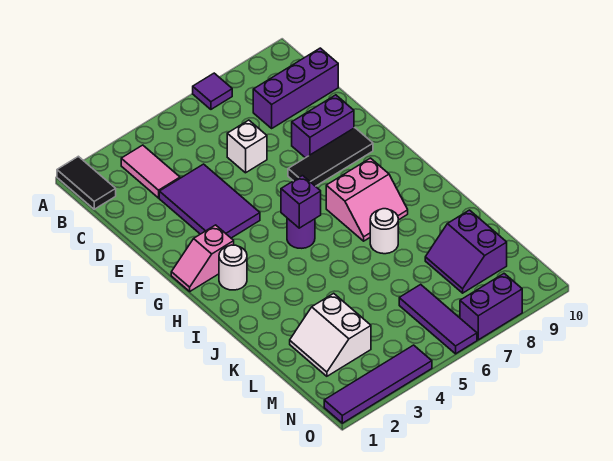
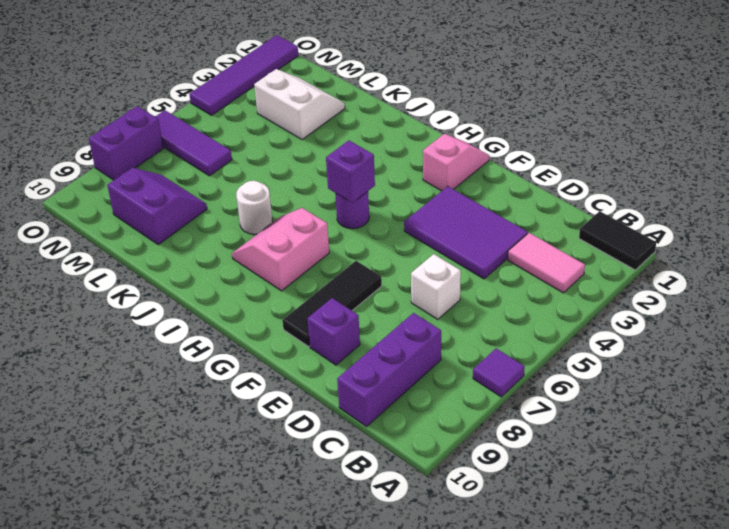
purple brick E8:E9 level 1 -> purple brick E9 level 1
white round brick H2 level 1 -> none

